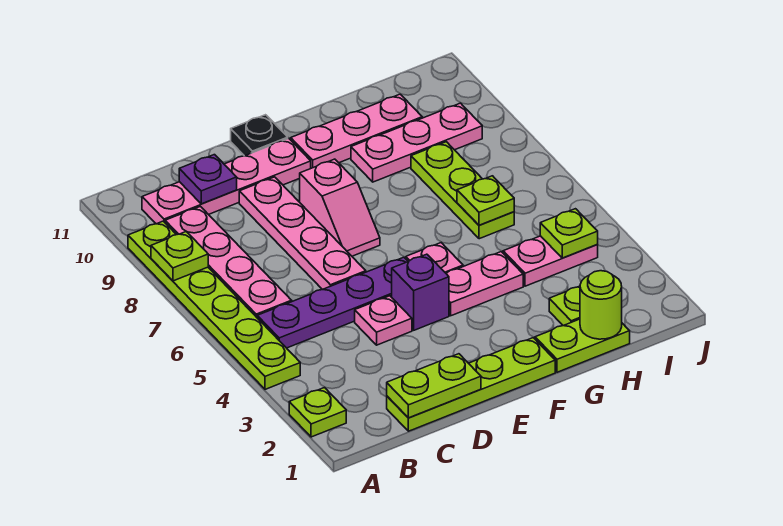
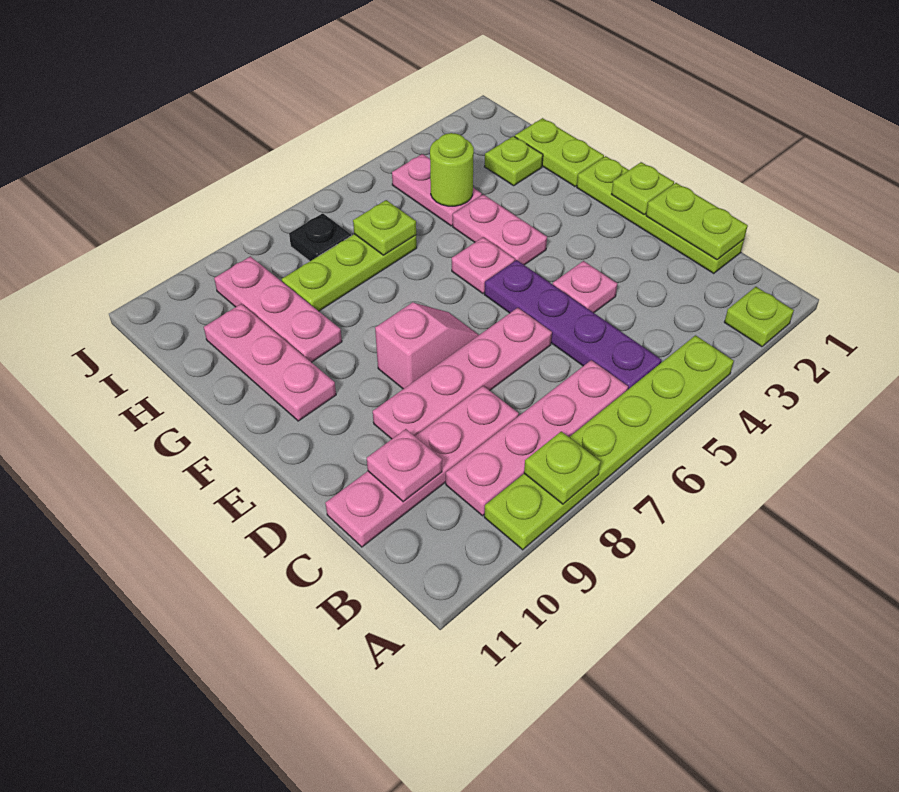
pink plate B10:E10 level 1 -> pink plate C8:C11 level 1
purple plate C10 level 2 -> pink plate C10 level 2
purple brick E4 level 1 -> none
black plate E11 level 1 -> black plate I7 level 1
lime round brick H1 level 2 -> lime round brick H4 level 2
lime plate I4 level 2 -> lime plate E1 level 2

